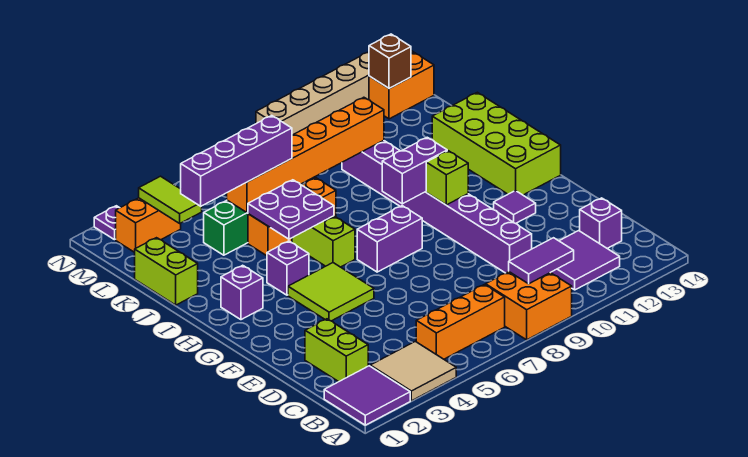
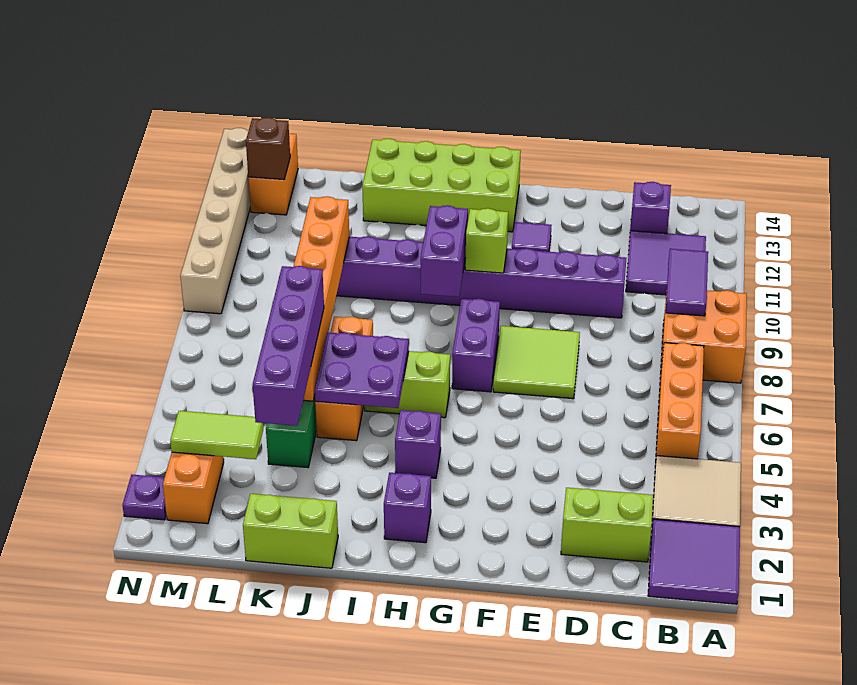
lime tile F4:G5 level 1 -> lime tile E7:F8 level 1

